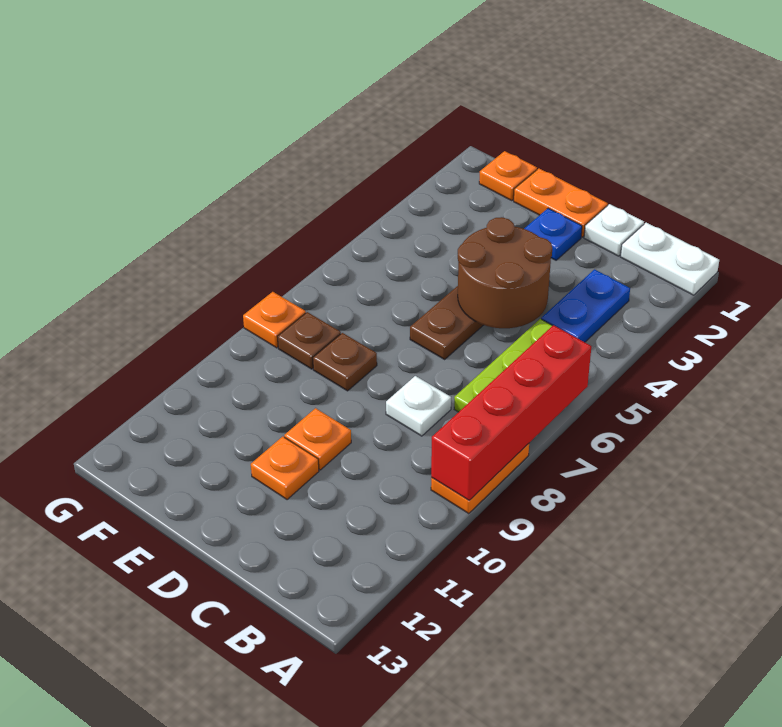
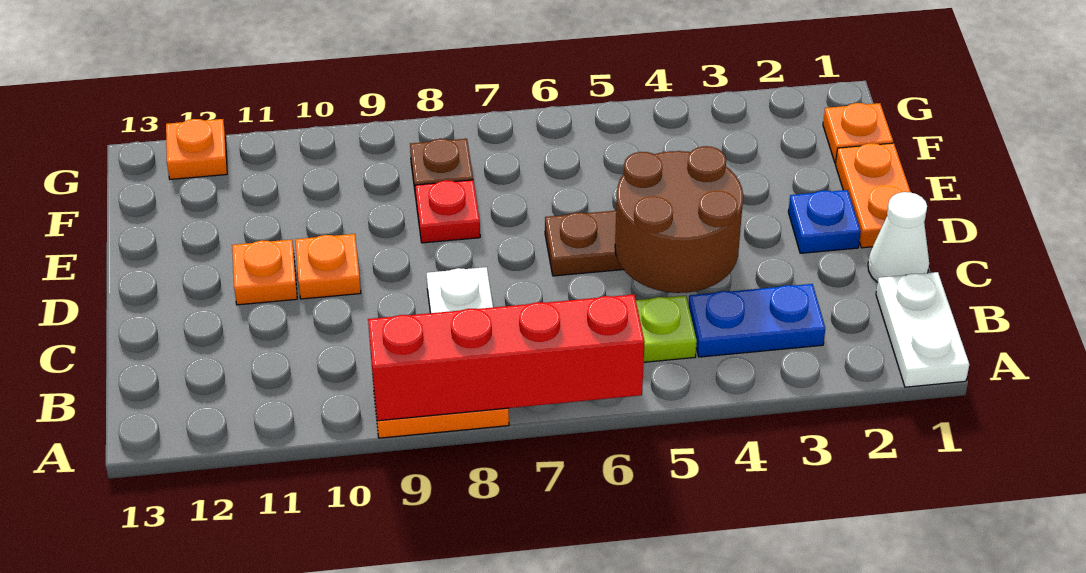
white plate C1 level 1 -> white cone C1 level 1
brown plate E8 level 1 -> red plate E8 level 1
orange plate G8 level 1 -> orange plate G12 level 1

